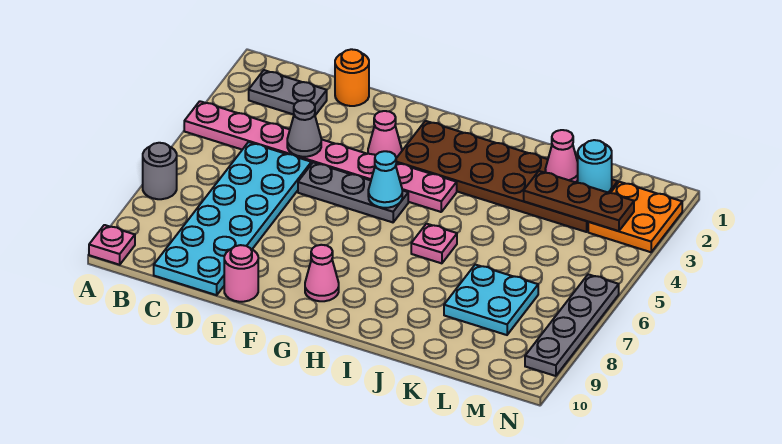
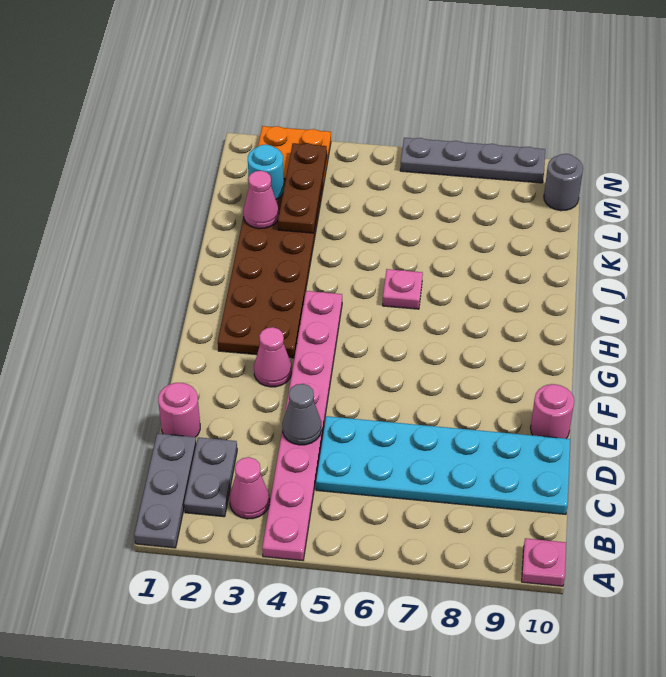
grey round brick A7 level 1 -> grey round brick M10 level 1
orange round brick D1 level 1 -> pink round brick D1 level 1
grey plate E5:G5 level 1 -> grey plate A1:C1 level 1
cyan cone G5 level 2 -> none
pink cone G9 level 1 -> pink cone B3 level 1
cyan plate K7:L8 level 1 -> none

